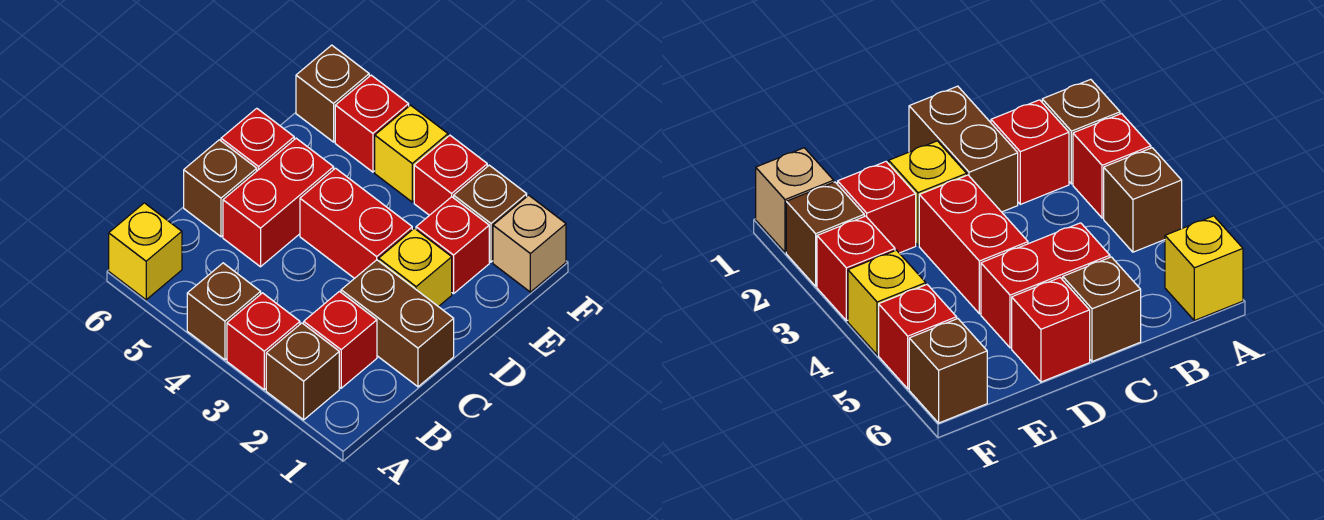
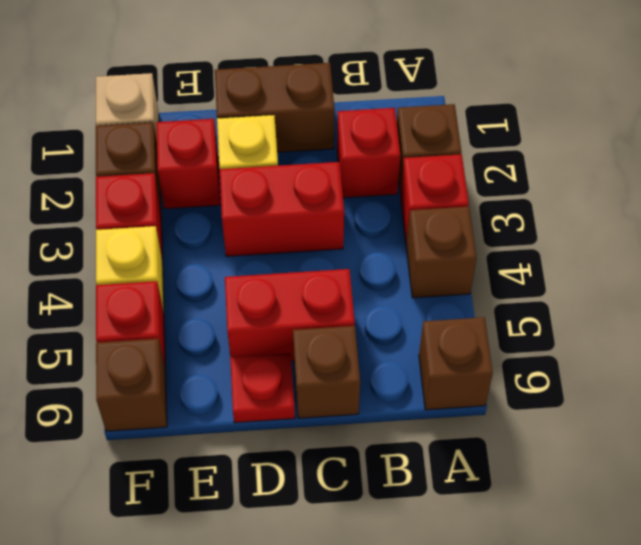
yellow brick A6 level 1 -> brown brick A6 level 1
brown brick C1:C2 level 1 -> brown brick C1:D1 level 1
red brick D3:D4 level 1 -> red brick C3:D3 level 1
red brick D6 level 1 -> red plate D6 level 1

